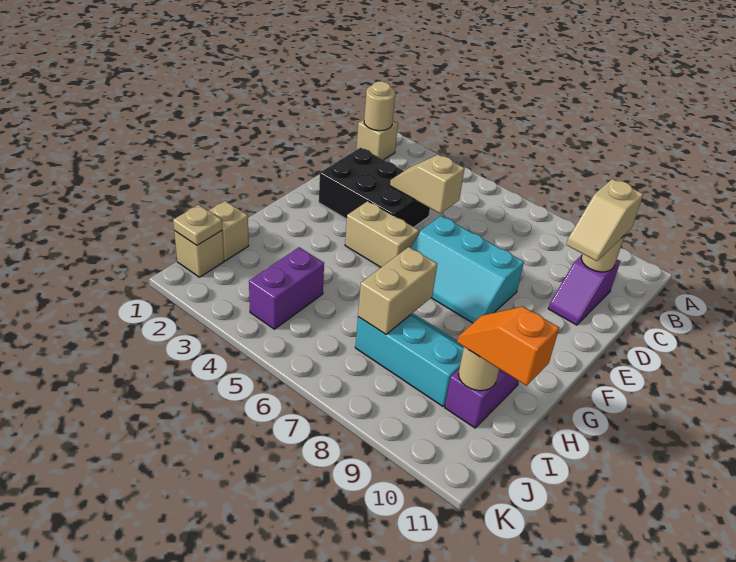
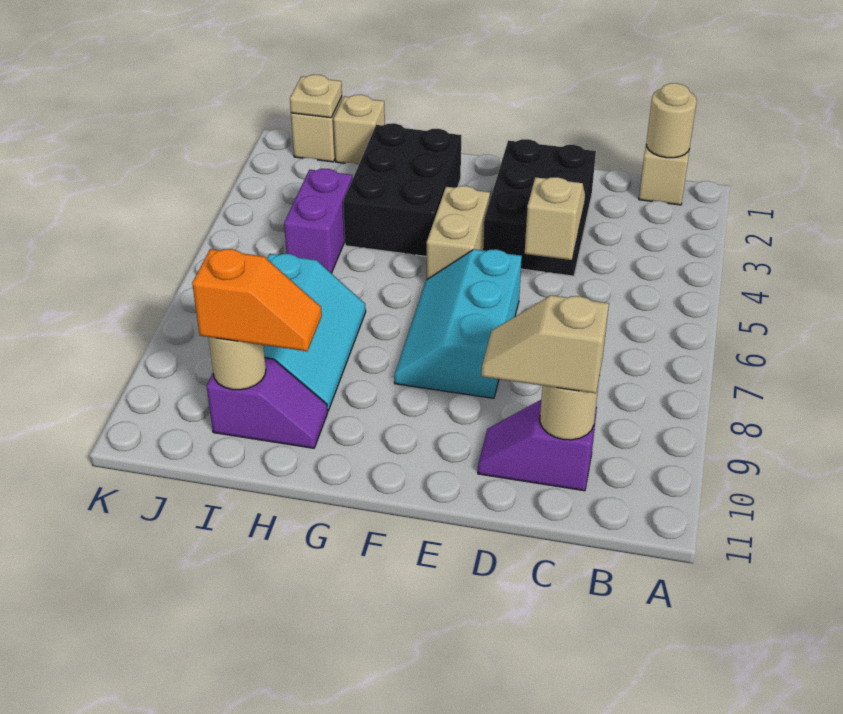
none -> black brick G2:H4 level 1
tan brick H7:I7 level 2 -> none
purple brick I4:J4 level 1 -> purple brick I4:I5 level 1
orange slope I10:I11 level 3 top 11 -> orange slope H10:I10 level 3 top I

